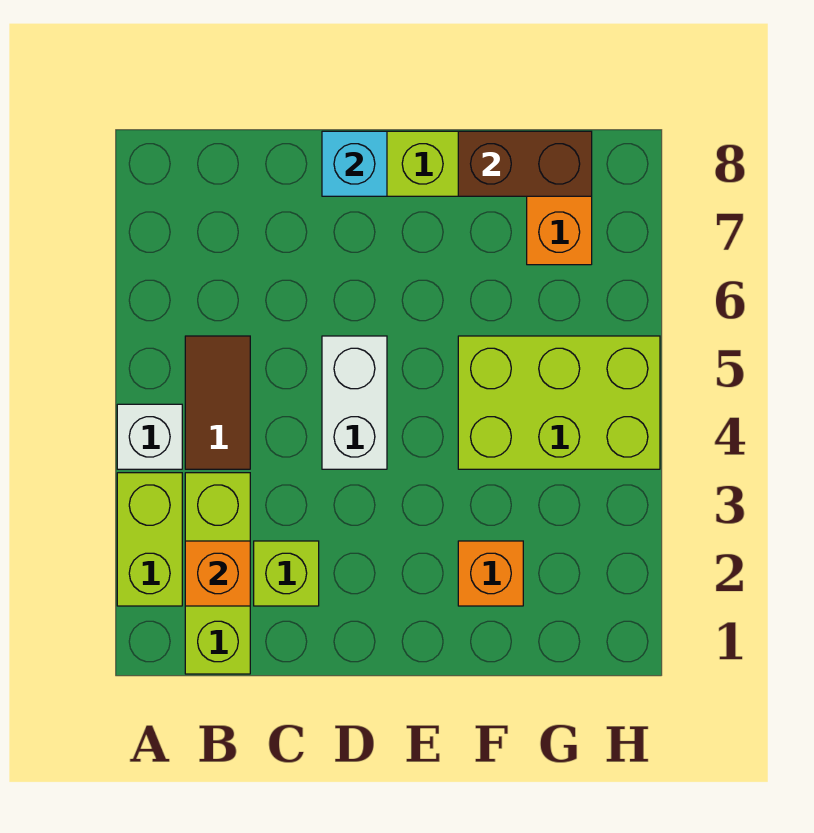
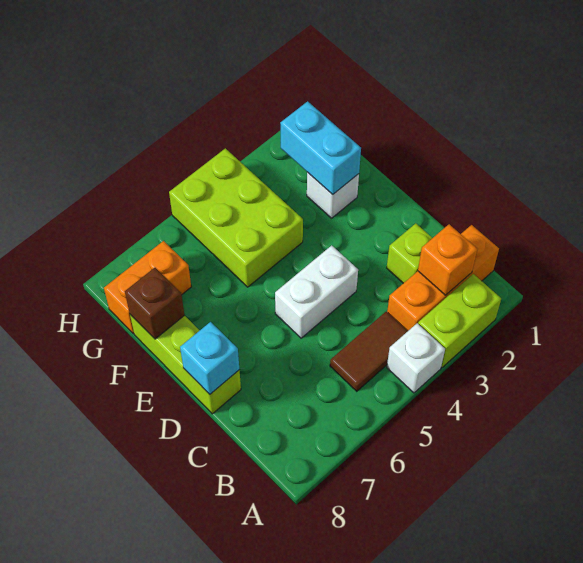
lime brick B1:B3 level 1 -> orange brick B1:B3 level 1
orange brick F2 level 1 -> white brick F2 level 1
none -> cyan brick F2:G2 level 2
brown brick F8:G8 level 2 -> brown brick F8 level 2

